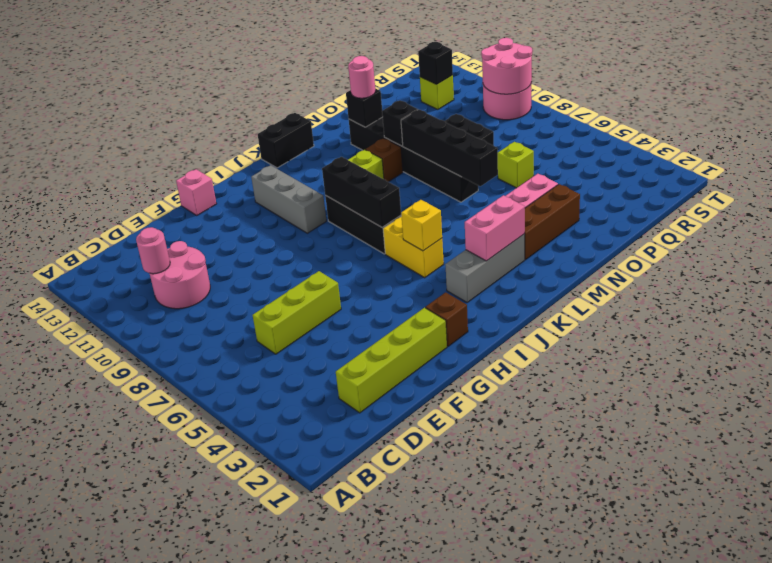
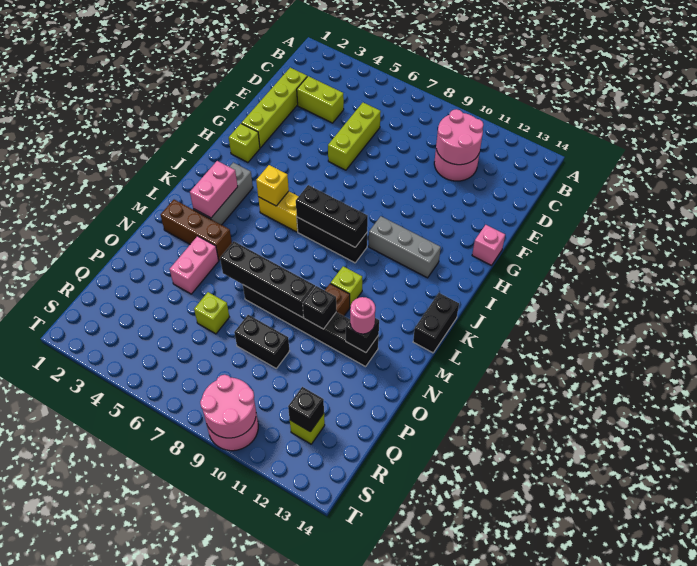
pink round brick C11 level 2 -> pink round brick C10:D11 level 2
none -> lime brick D3:D4 level 1
brown brick H2 level 1 -> lime brick H2 level 1
brown brick M3:O3 level 1 -> brown brick M2:M4 level 1

